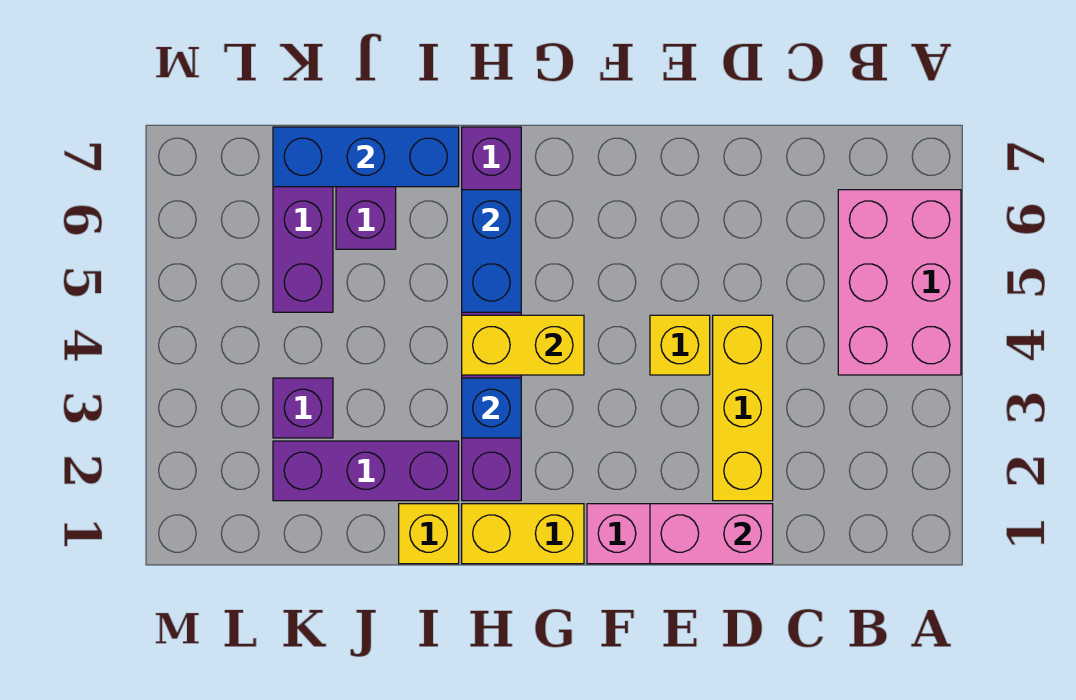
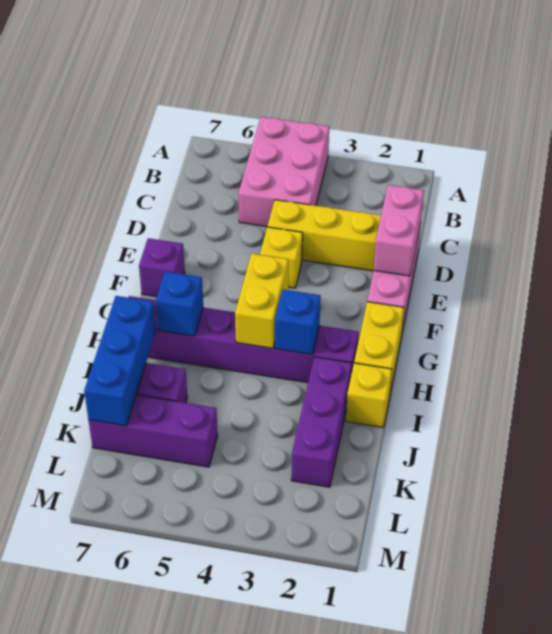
pink brick A4:B6 level 1 -> pink brick A4:C5 level 1
blue brick H5:H6 level 2 -> blue brick H6 level 2
purple brick K3 level 1 -> purple brick F7 level 1

